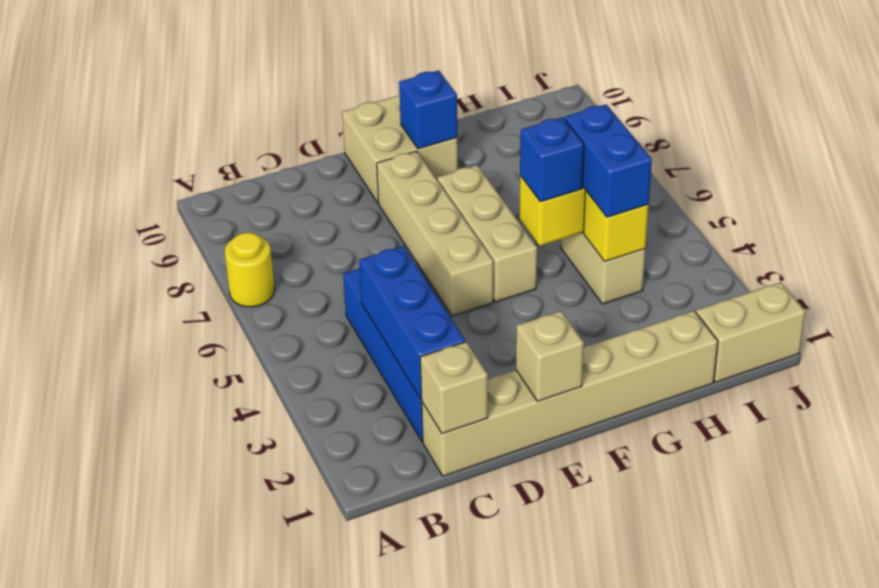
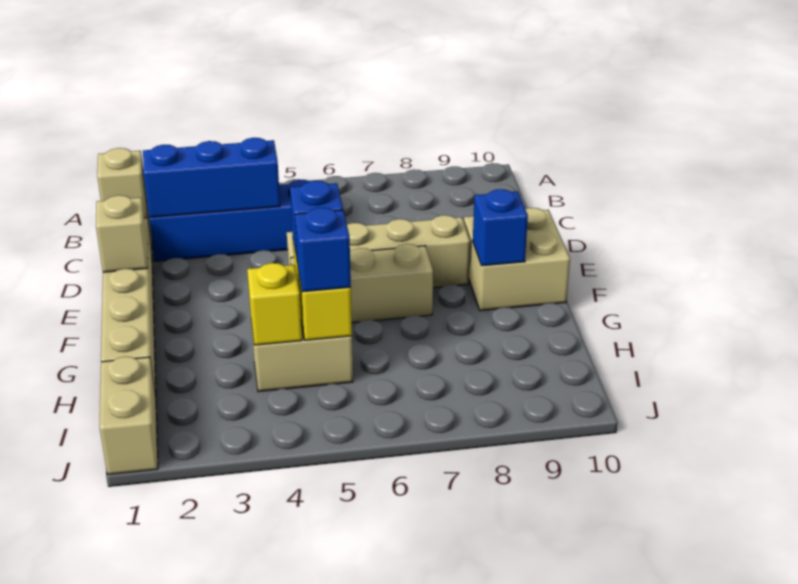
yellow round brick A7 level 1 -> none
blue brick H4:H5 level 3 -> blue brick H5 level 3

